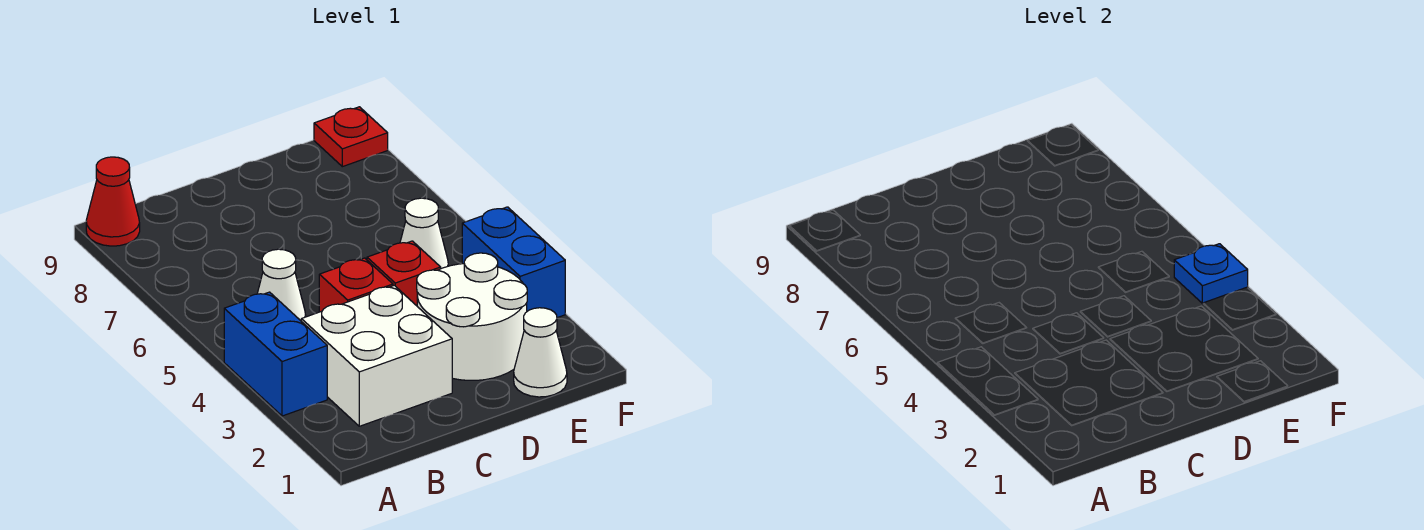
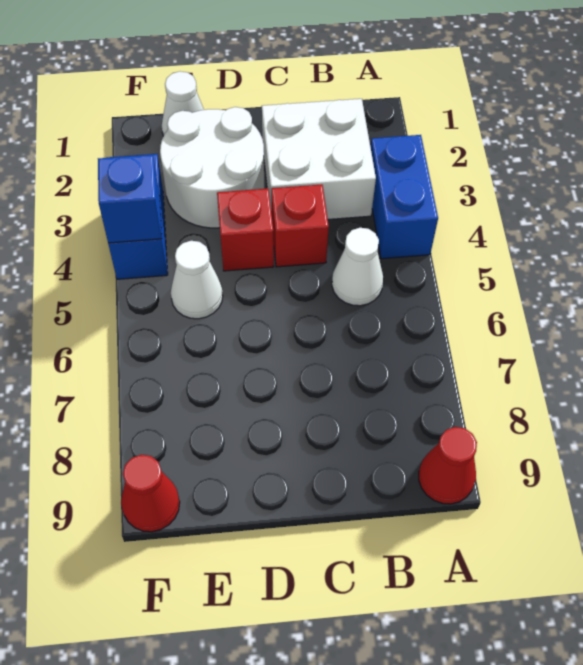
blue plate F4 level 2 -> blue brick F4 level 2
red plate F9 level 1 -> red cone F9 level 1

